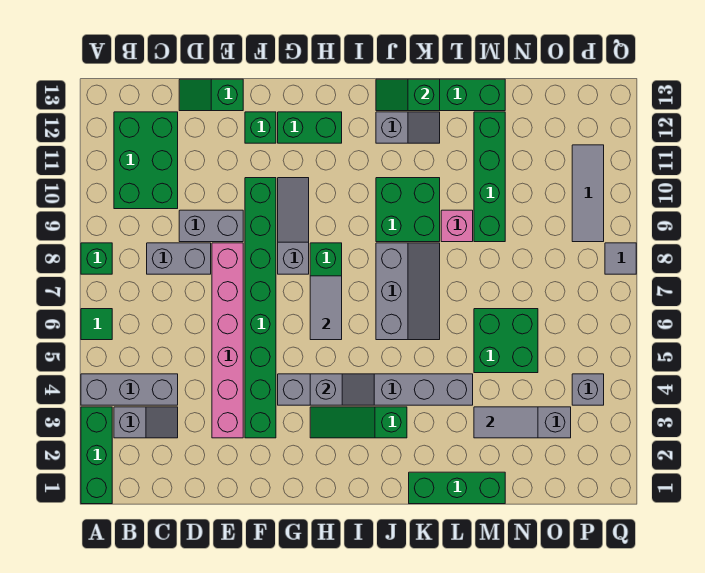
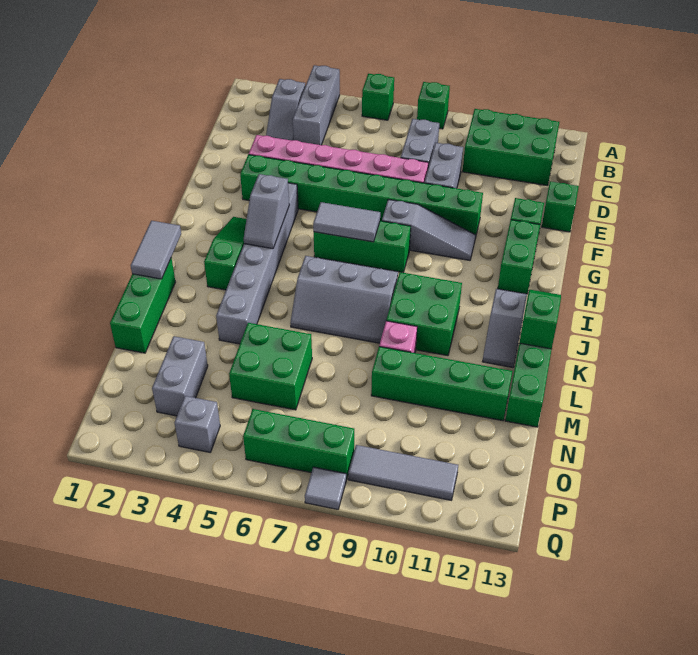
green brick A1:A3 level 1 -> green brick P6:P8 level 1
green tile A6 level 1 -> green brick A6 level 1
grey tile M3:N3 level 2 -> grey tile J1:K1 level 2

